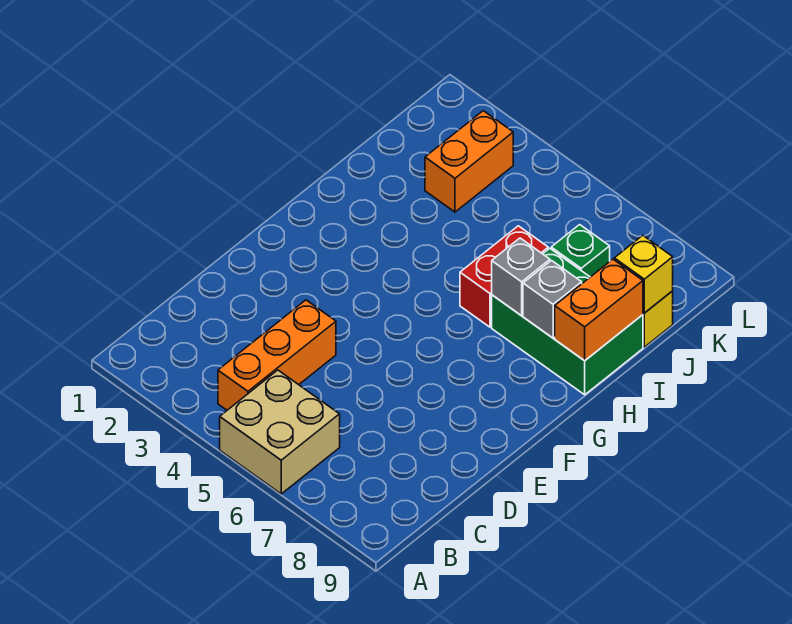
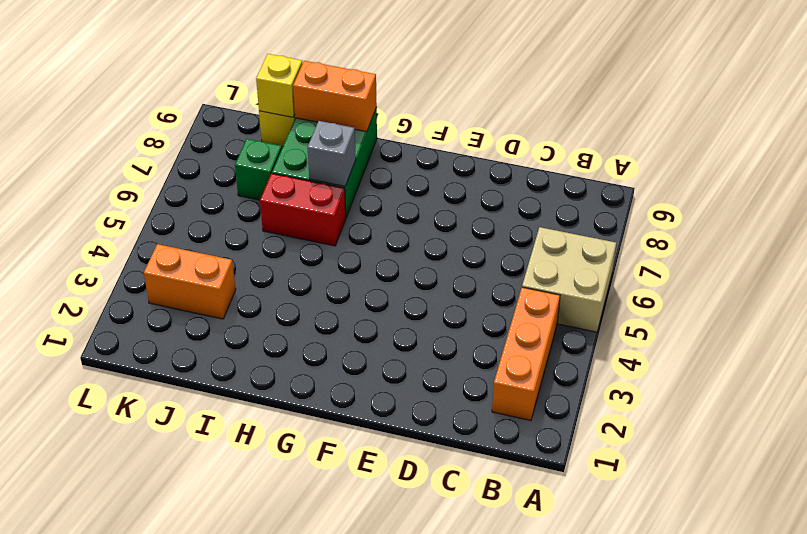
orange brick B4:D4 level 1 -> orange brick B2:B4 level 1
grey brick H8 level 2 -> none

